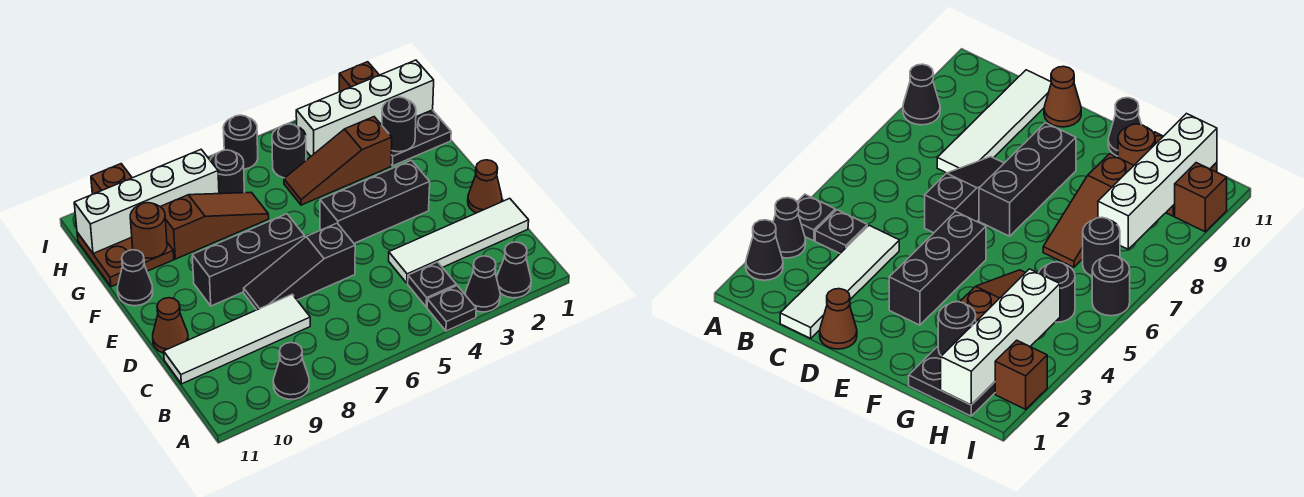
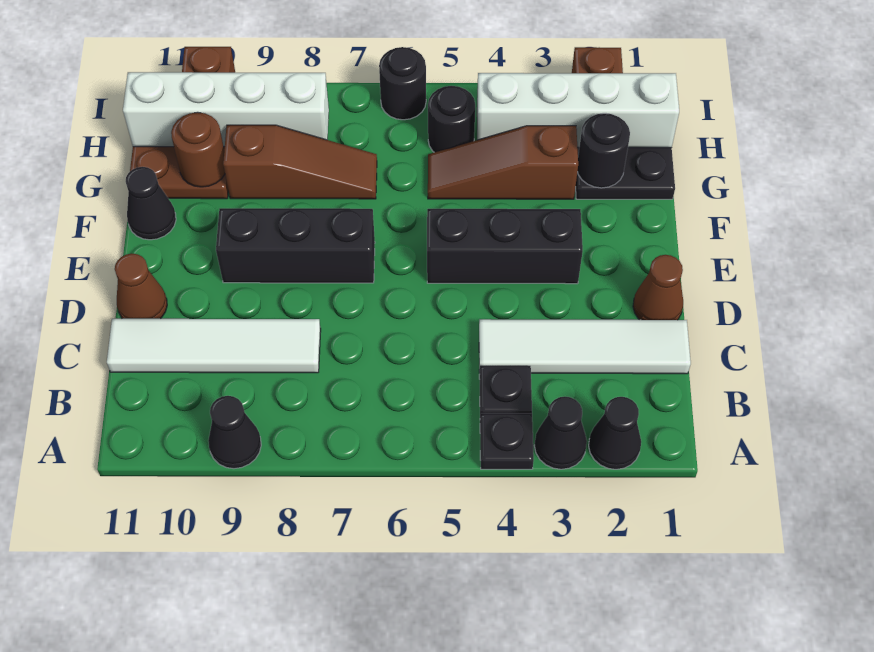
black slope D6:D8 level 1 top 6 -> none
black round brick H7 level 1 -> none

